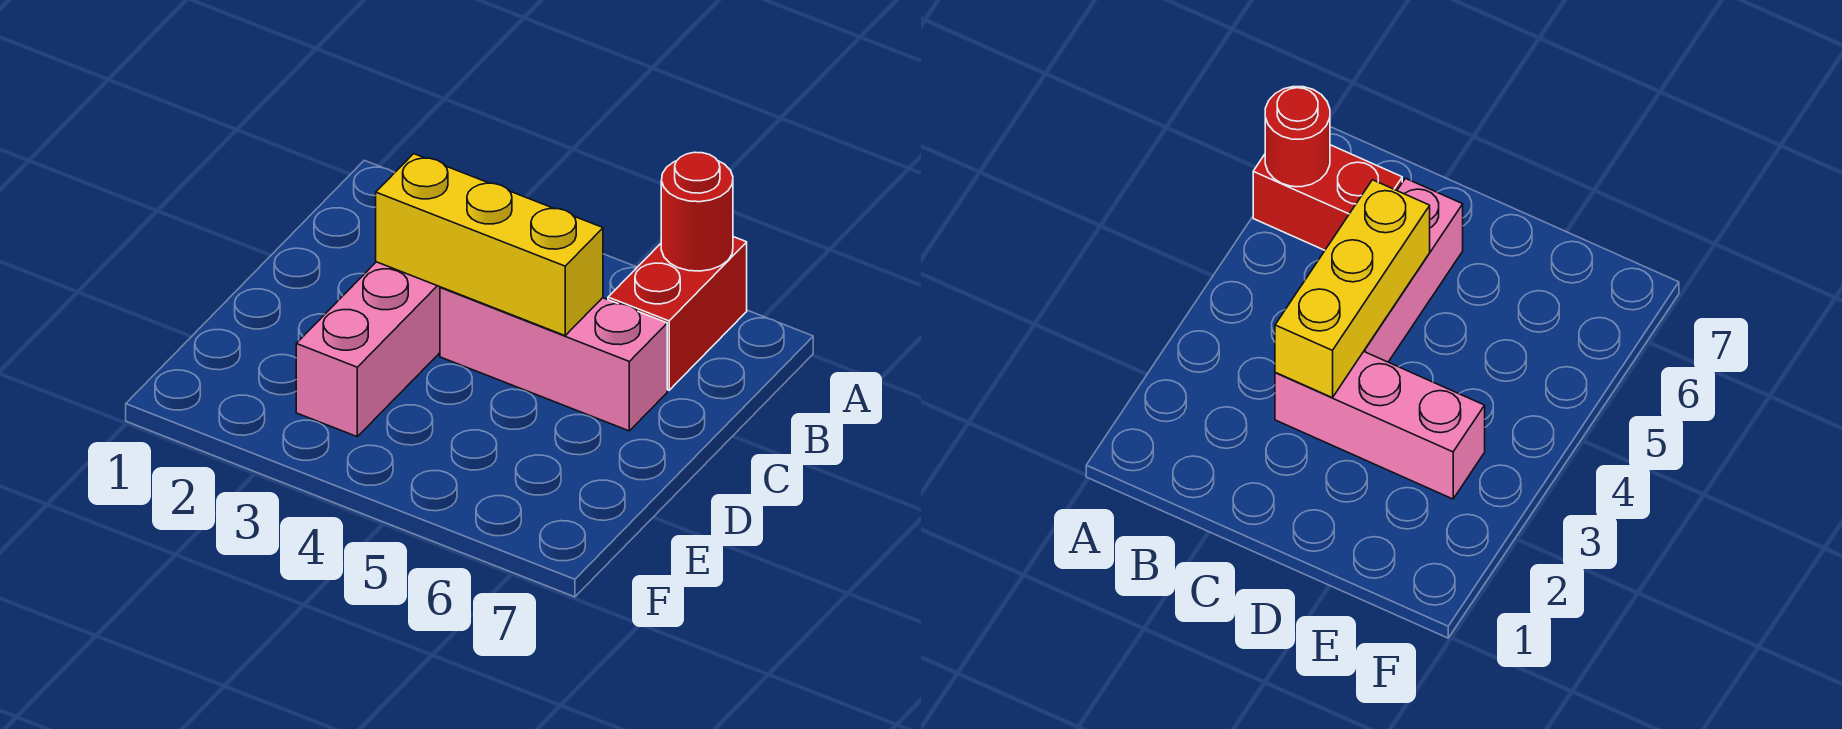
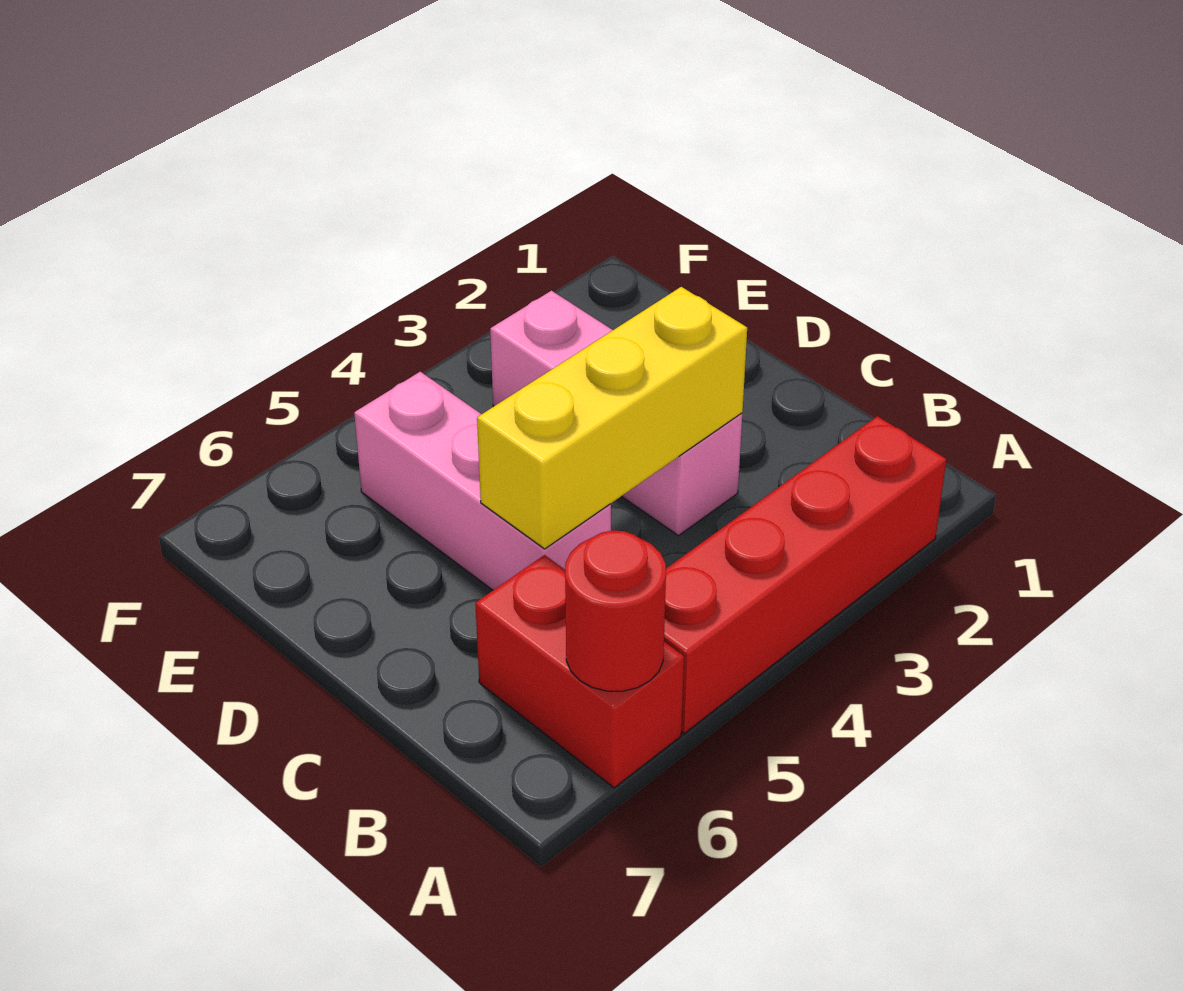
none -> red brick A2:A5 level 1
pink brick C4:C6 level 1 -> pink brick C5:E5 level 1

